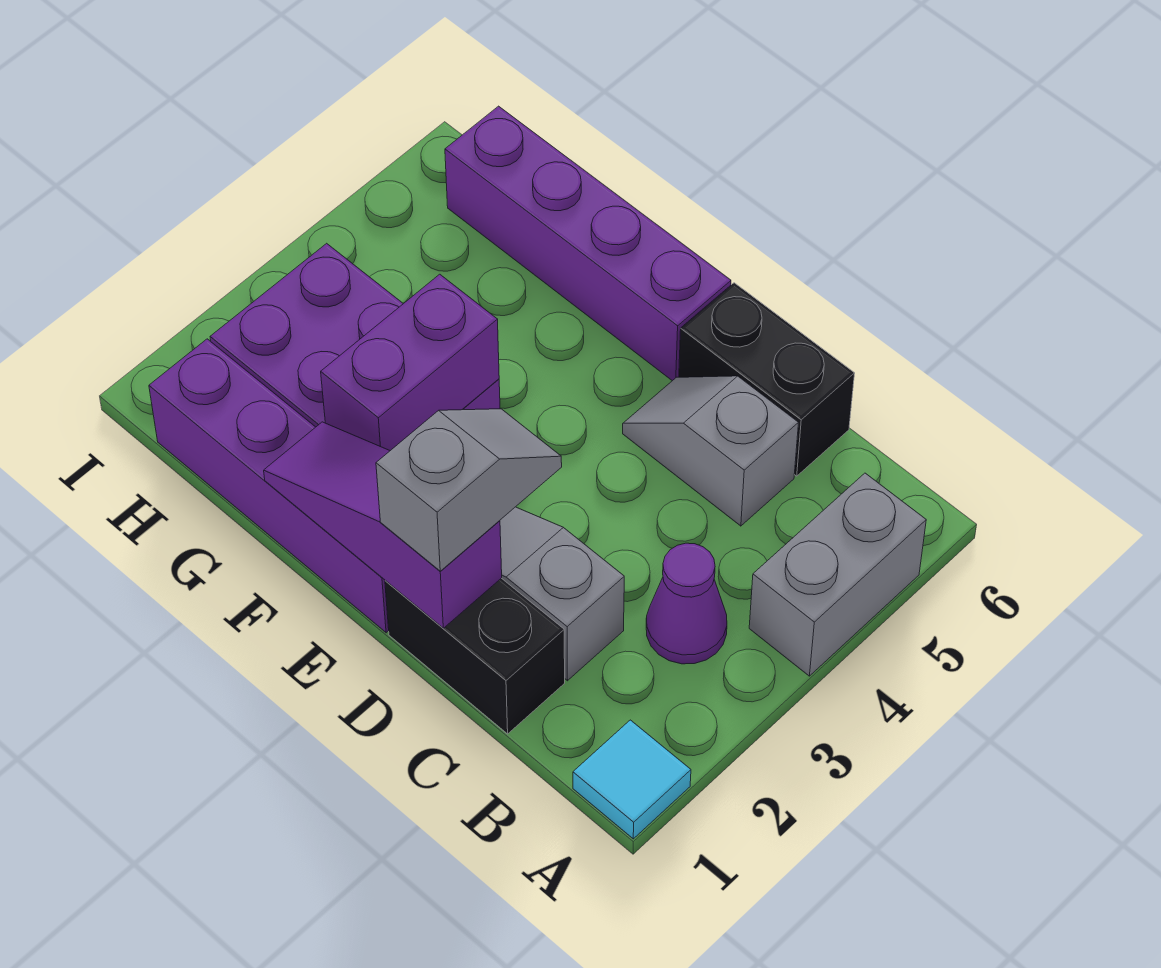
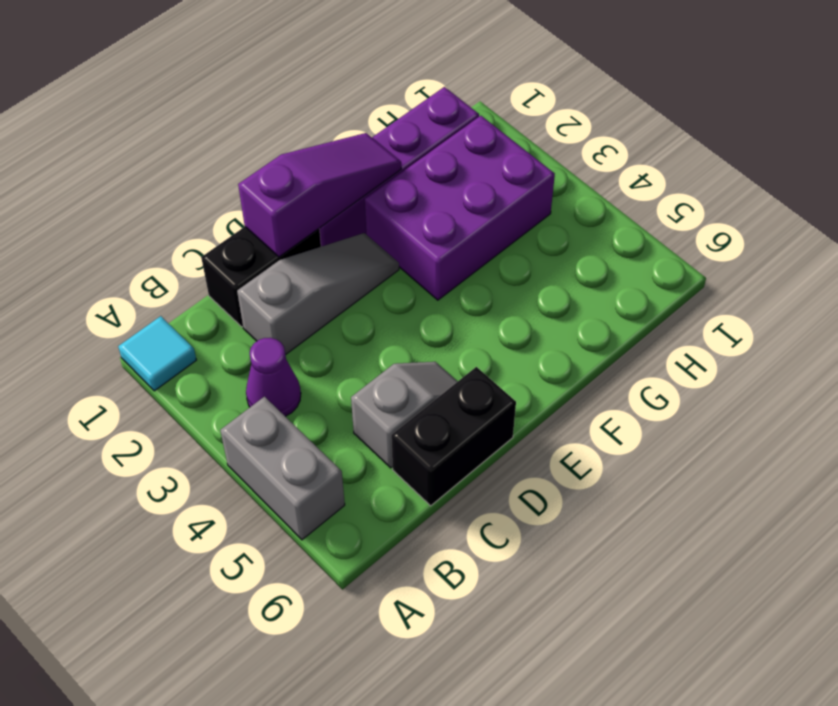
grey slope D1:D2 level 3 top 1 -> none
purple brick E6:H6 level 1 -> none
purple brick F2:F3 level 2 -> none

